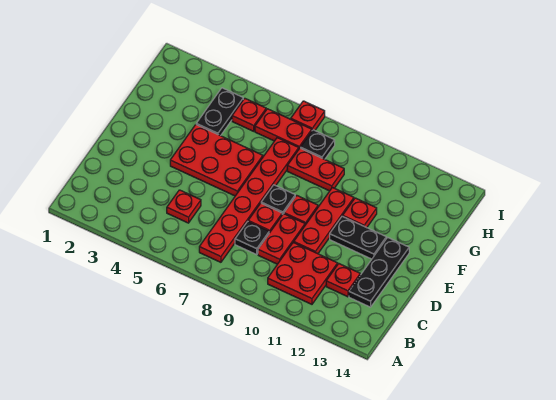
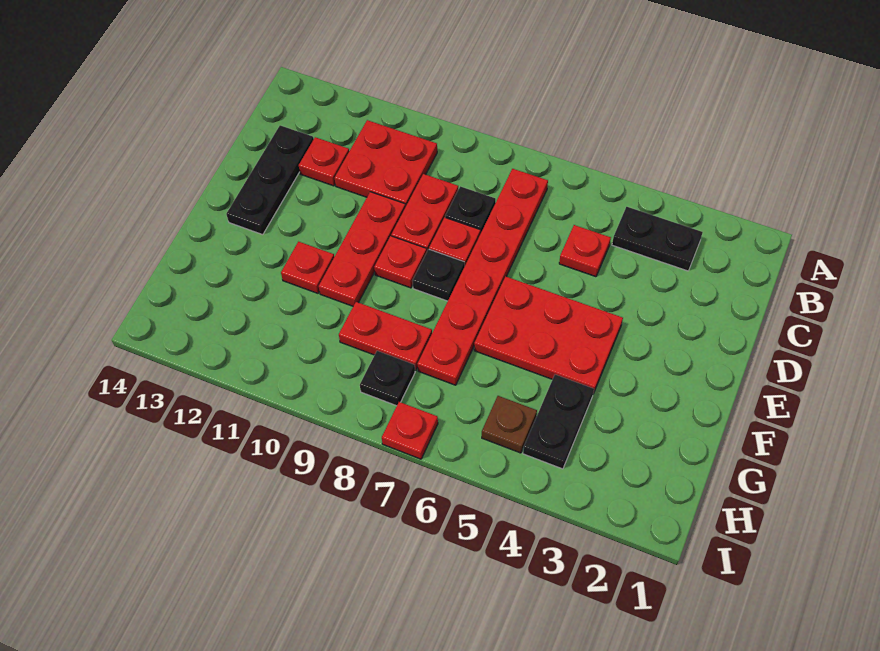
black plate E11:E12 level 1 -> black plate B3:B4 level 1
red plate H5 level 1 -> brown plate H5 level 1
red plate H6:H7 level 1 -> none

